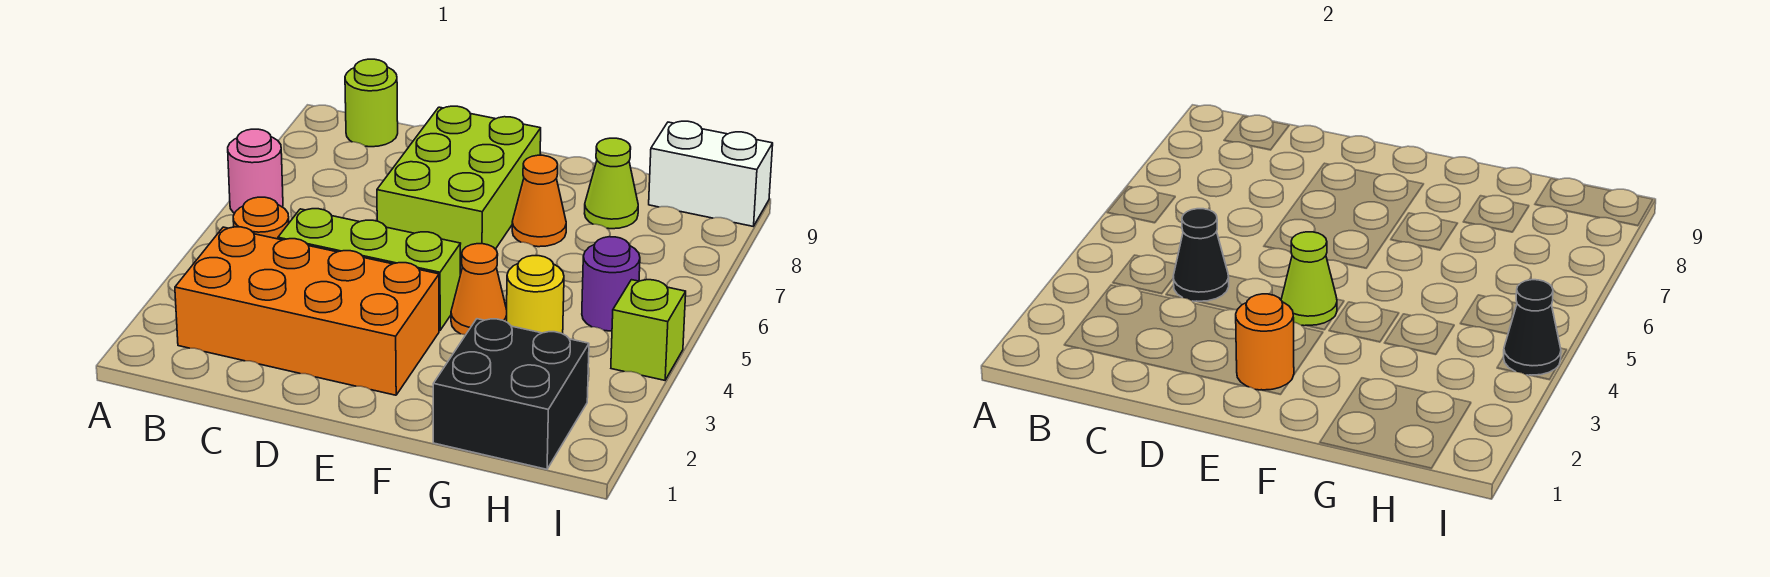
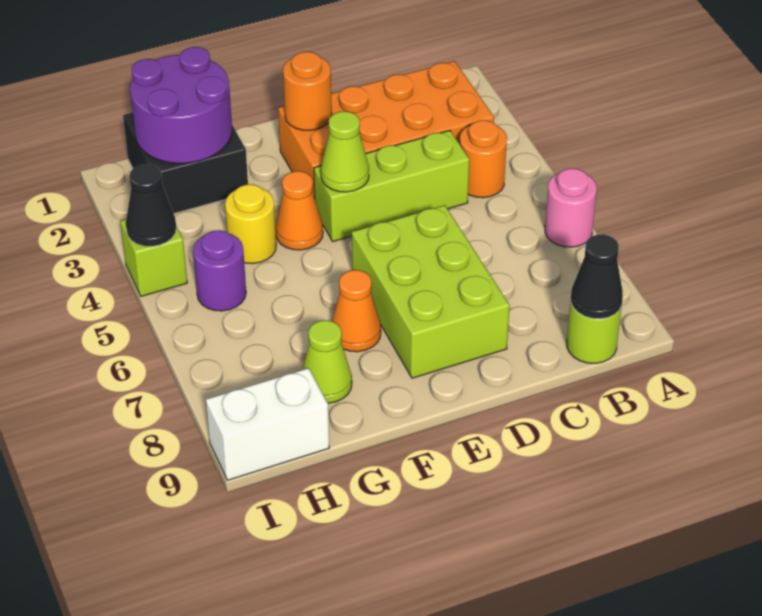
black cone C4 level 2 -> black cone B9 level 2
none -> purple round brick G1:H2 level 2

